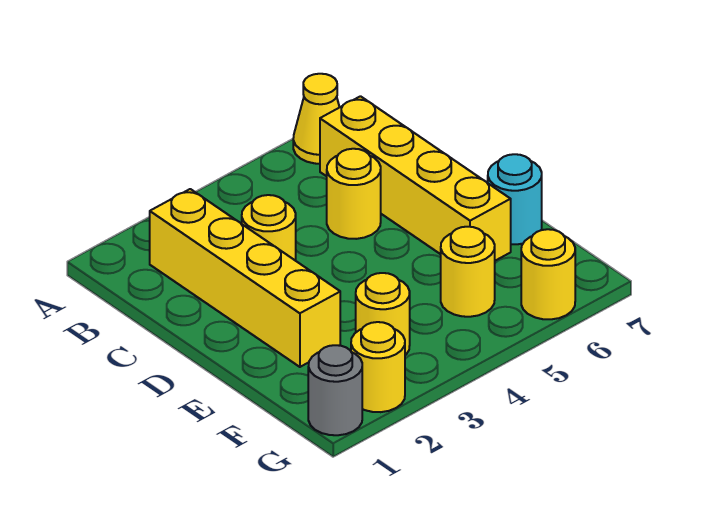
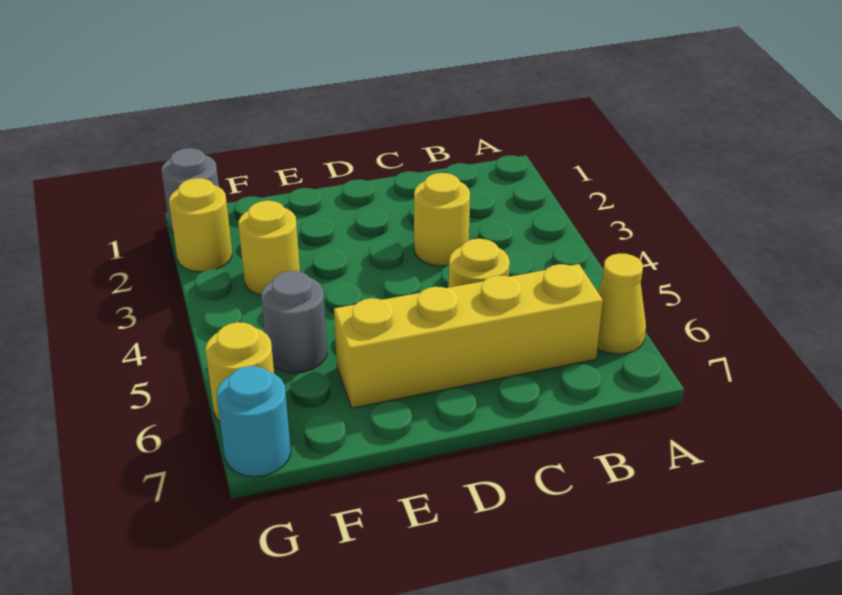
yellow brick B2:E2 level 1 -> none
cyan round brick E7 level 1 -> cyan round brick G7 level 1
yellow round brick F5 level 1 -> grey round brick F5 level 1

